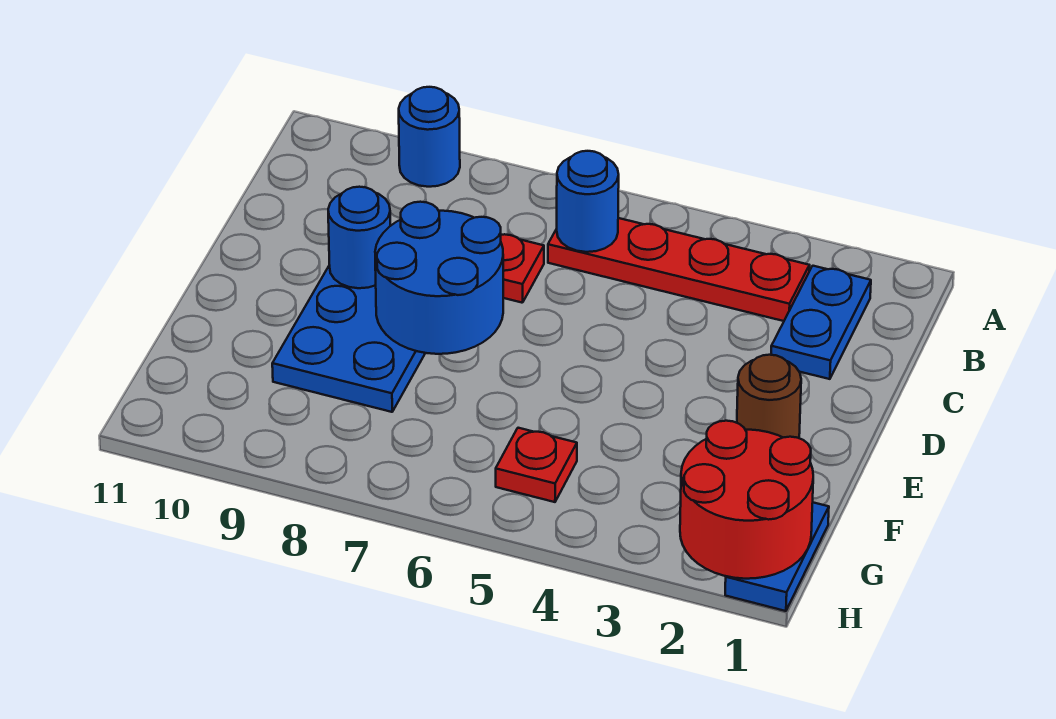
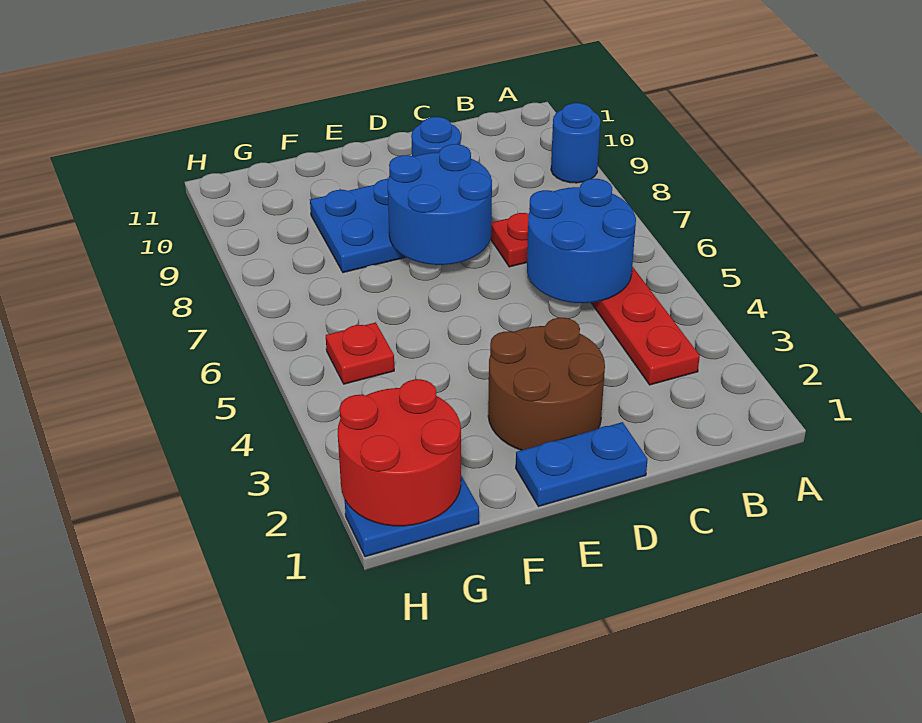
blue plate B2:C2 level 1 -> blue plate D1:E1 level 1
blue round brick B6 level 2 -> blue round brick B5:C6 level 2
brown round brick E2 level 1 -> brown round brick D2:E3 level 1

